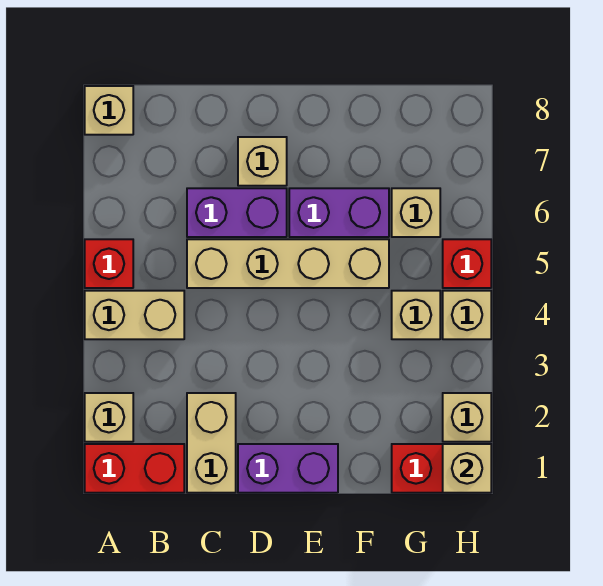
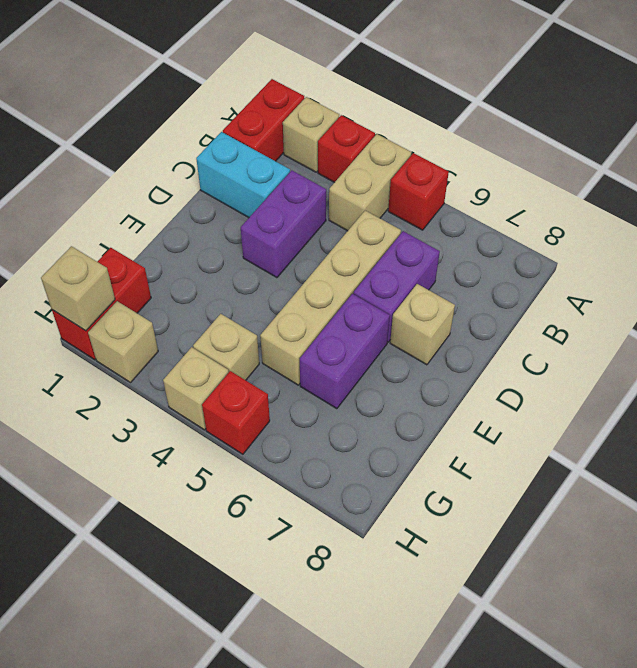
none -> red brick A3 level 1
tan brick A8 level 1 -> none
tan brick C1:C2 level 1 -> cyan brick C1:C2 level 1
purple brick D1:E1 level 1 -> purple brick C3:D3 level 1
tan brick G6 level 1 -> none

